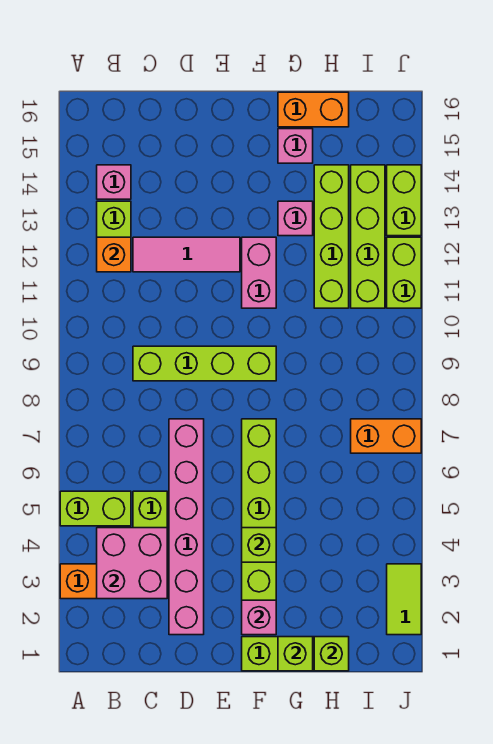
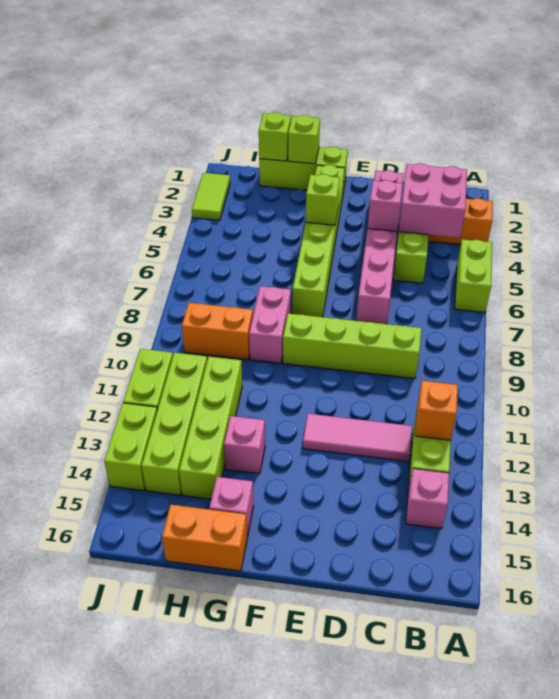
lime brick A5:B5 level 1 -> lime brick A5:A6 level 1
pink brick F2 level 2 -> pink brick D4 level 2
pink brick F11:F12 level 1 -> pink brick G8:G9 level 1
orange brick I7:J7 level 1 -> orange brick H9:I9 level 1

